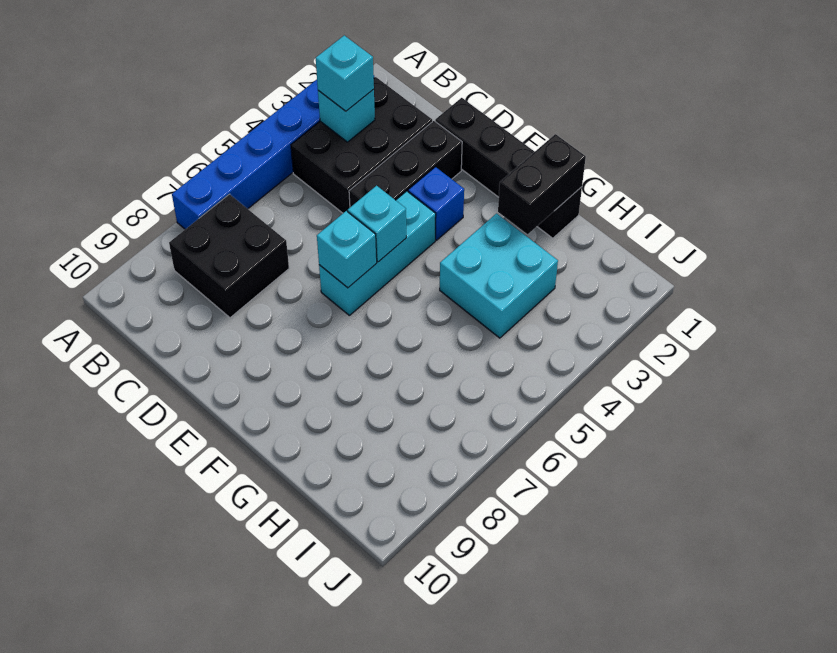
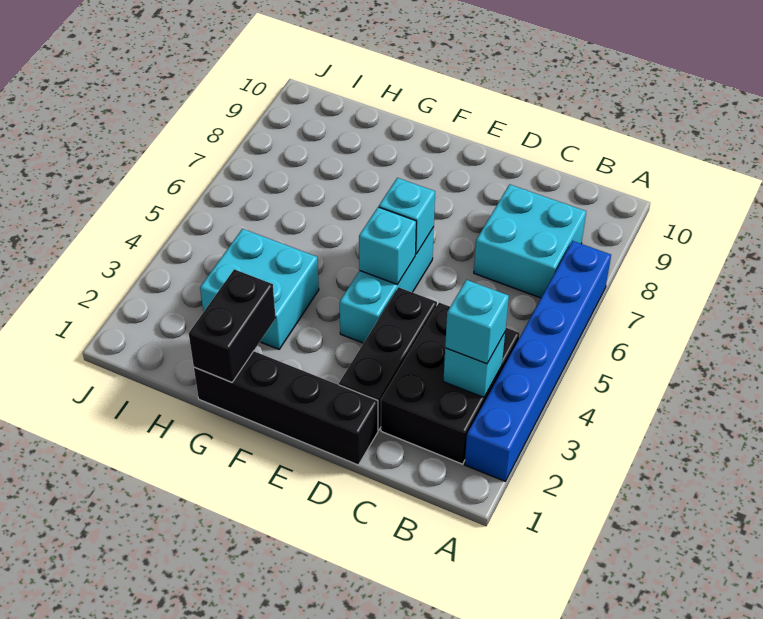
black brick B7:C8 level 1 -> cyan brick B7:C8 level 1
blue brick E3 level 1 -> none

